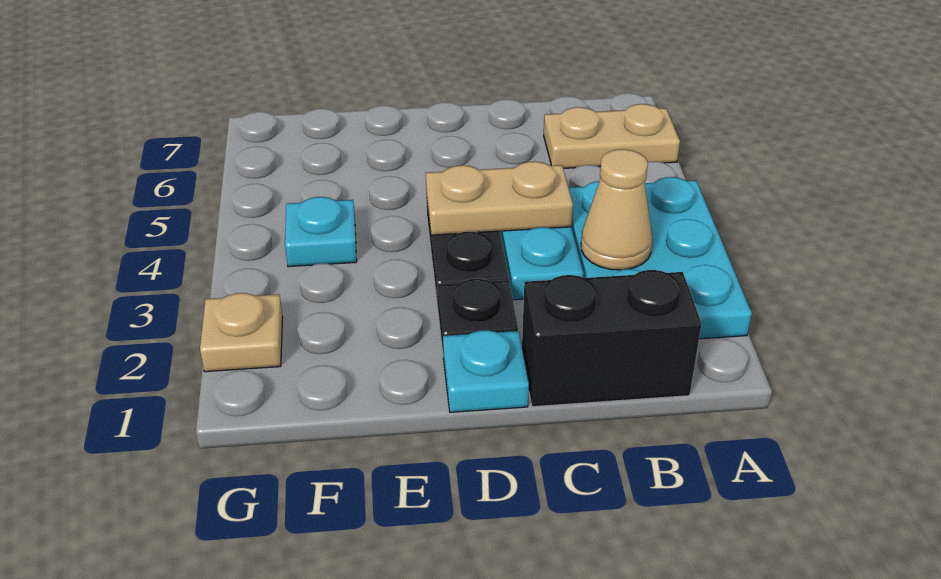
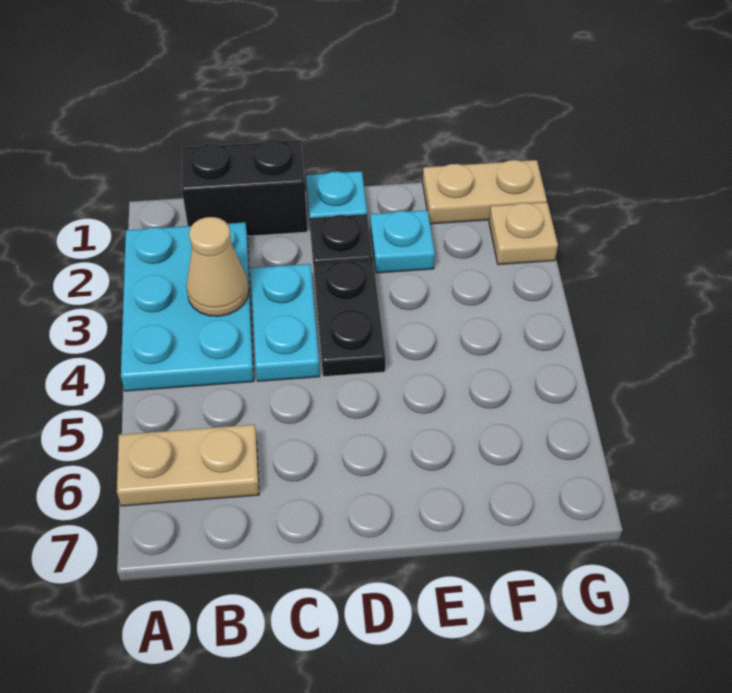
tan plate C4:D4 level 2 -> tan plate F1:G1 level 1
cyan plate F4 level 1 -> cyan plate E2 level 1

